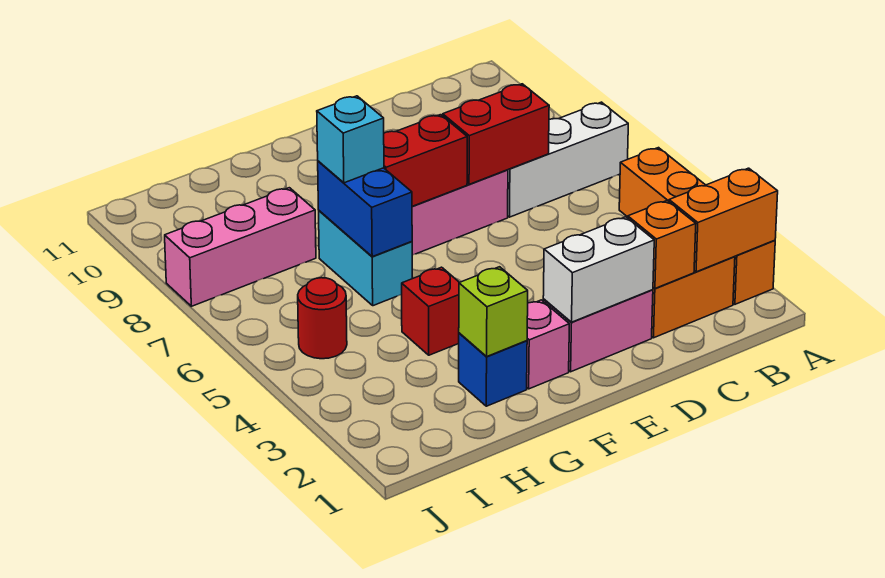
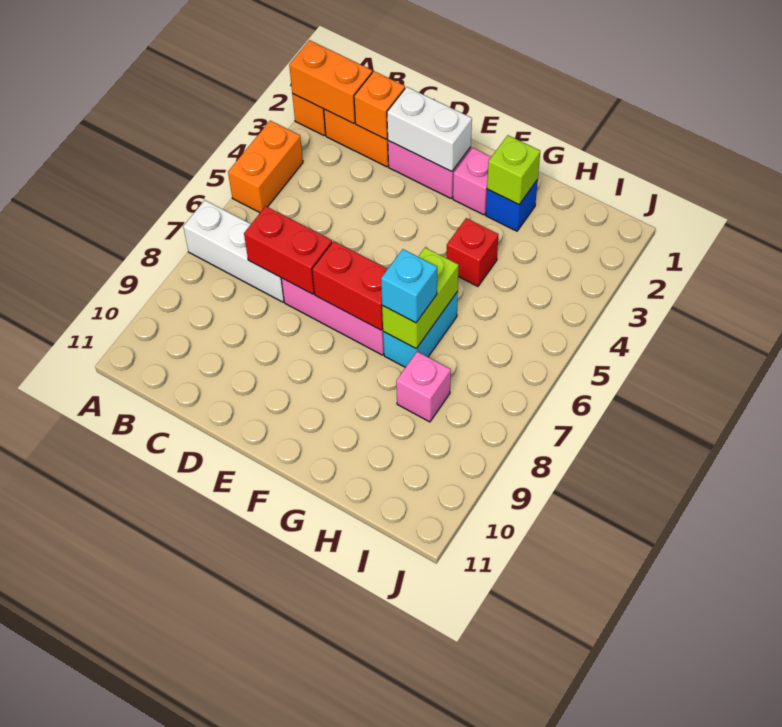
blue brick G6:G7 level 2 -> lime brick G6:G7 level 2
pink brick H8:J8 level 1 -> pink brick H8 level 1
red round brick I5 level 1 -> none

